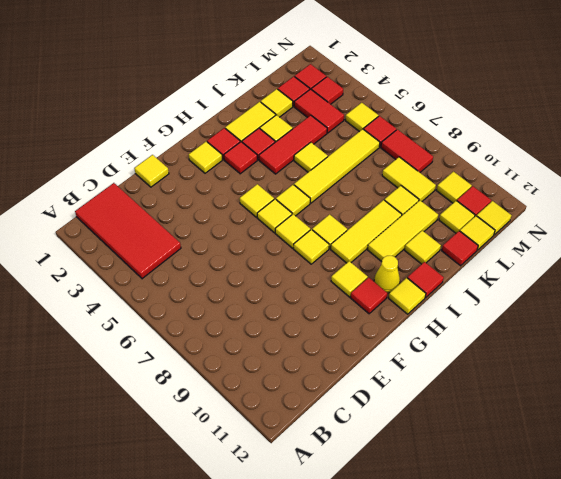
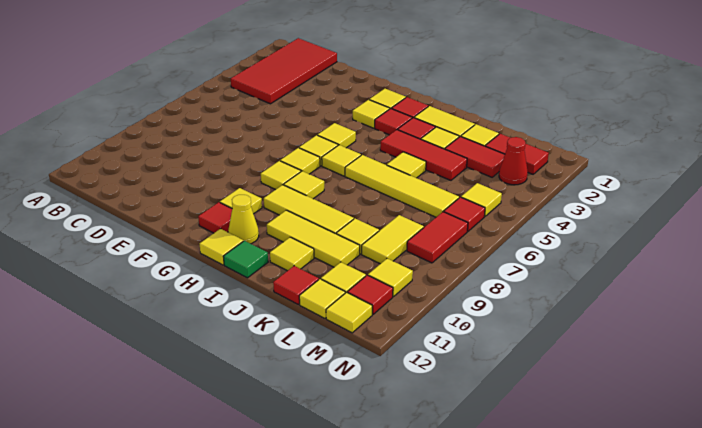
yellow tile E1 level 1 -> yellow tile G3 level 1
red tile I12 level 1 -> green tile I12 level 1
red tile L3:L4 level 1 -> red tile K3:L3 level 1
red tile M3 level 1 -> red cone M3 level 1

